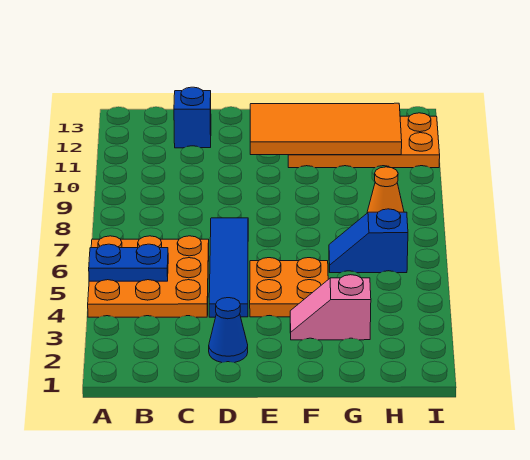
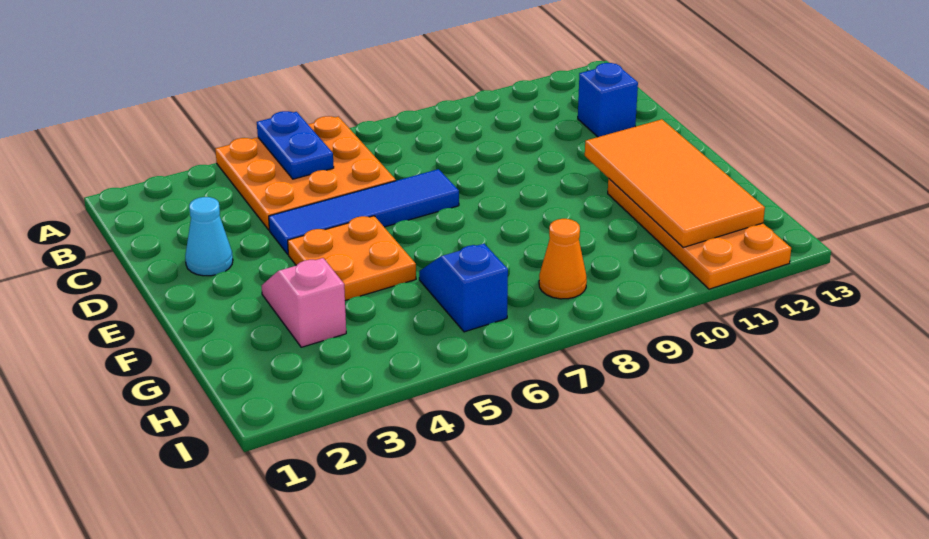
blue cone D2 level 1 -> cyan cone D2 level 1

